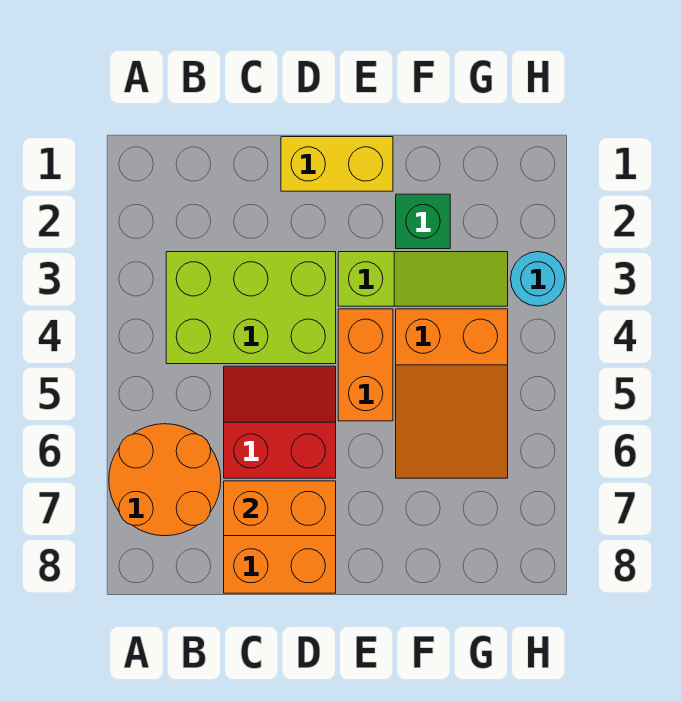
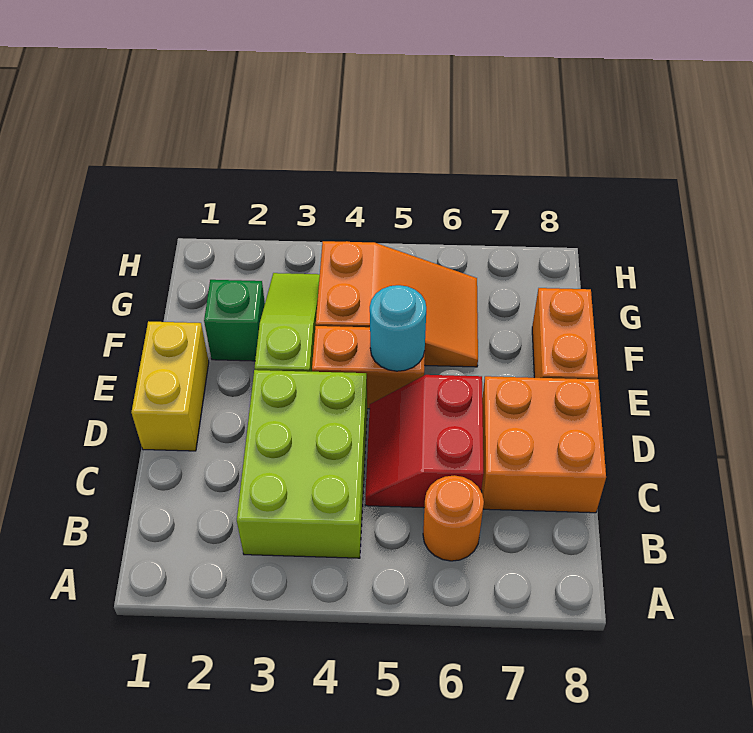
orange round brick A6:B7 level 1 -> orange round brick B6 level 1
orange brick C7:D7 level 2 -> orange brick E8:F8 level 1
cyan round brick H3 level 1 -> cyan round brick E5 level 2

